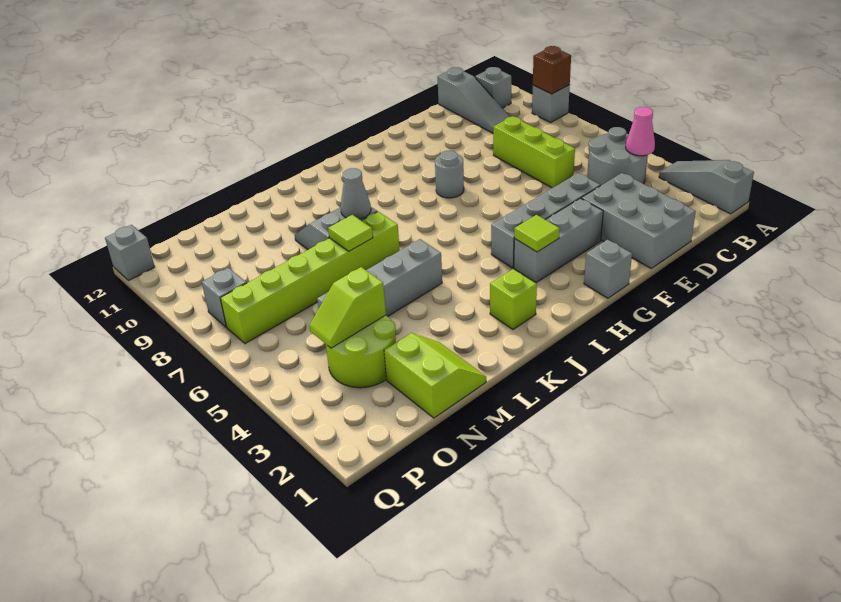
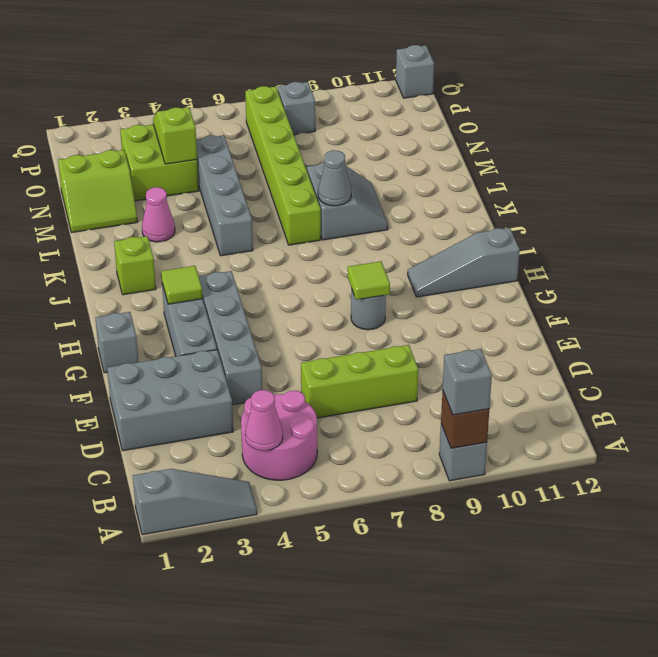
grey round brick B4:C5 level 1 -> pink round brick B4:C5 level 1
grey brick B11 level 1 -> grey brick A9 level 3
grey slope C10:C12 level 1 top 12 -> grey slope H10:H12 level 1 top 12
none -> pink cone L3 level 1
lime tile L7 level 2 -> lime tile G8 level 2
lime round brick N3:O4 level 1 -> lime brick N3:O4 level 1

